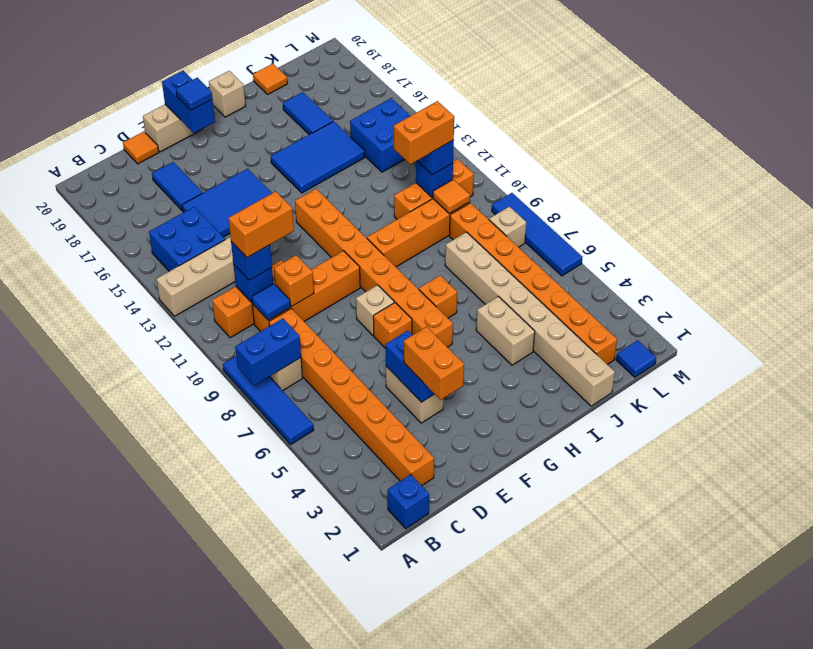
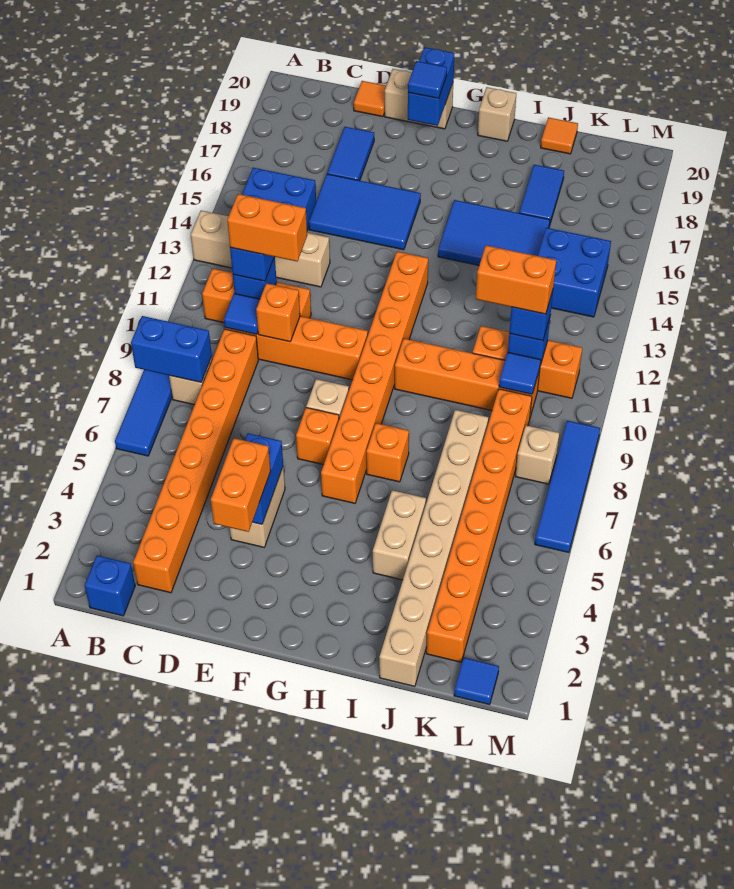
orange tile K10 level 2 -> blue tile K10 level 2

